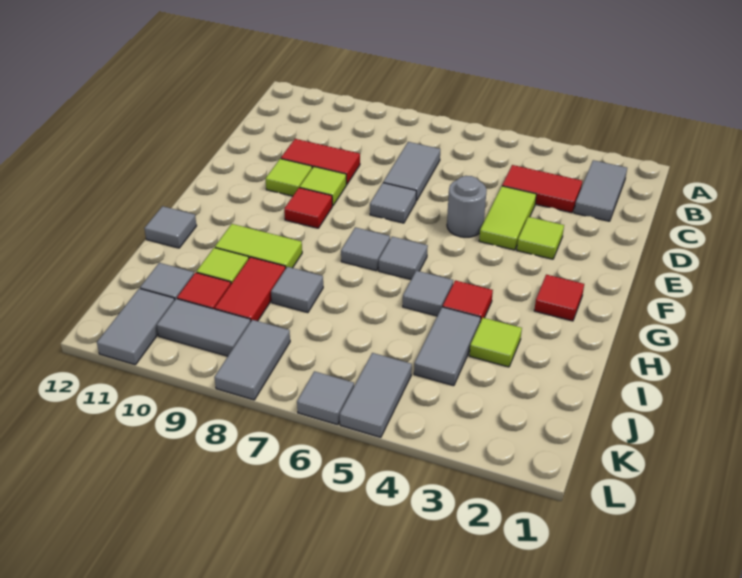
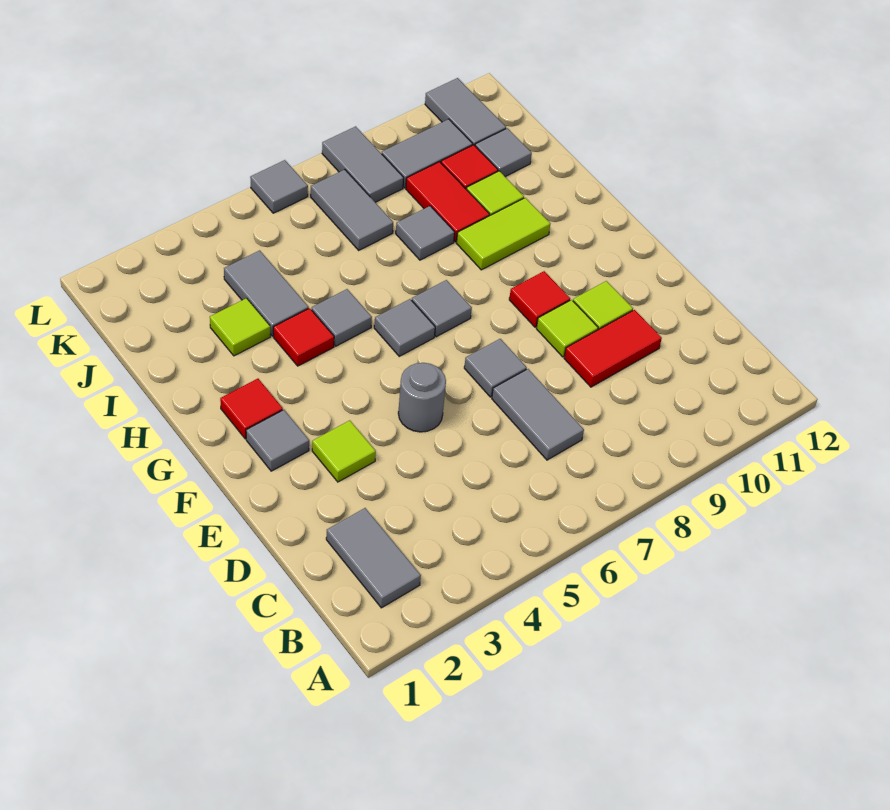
red tile C3:C4 level 1 -> none
lime tile D4:E4 level 1 -> none
grey tile H12 level 1 -> grey tile F2 level 1
grey tile K5:L5 level 1 -> grey tile J7:K7 level 1

